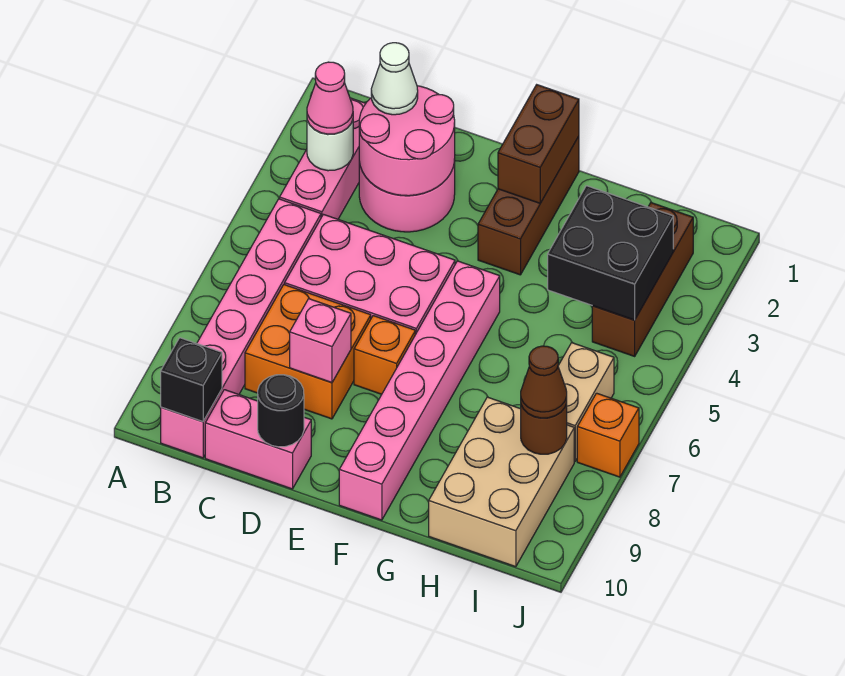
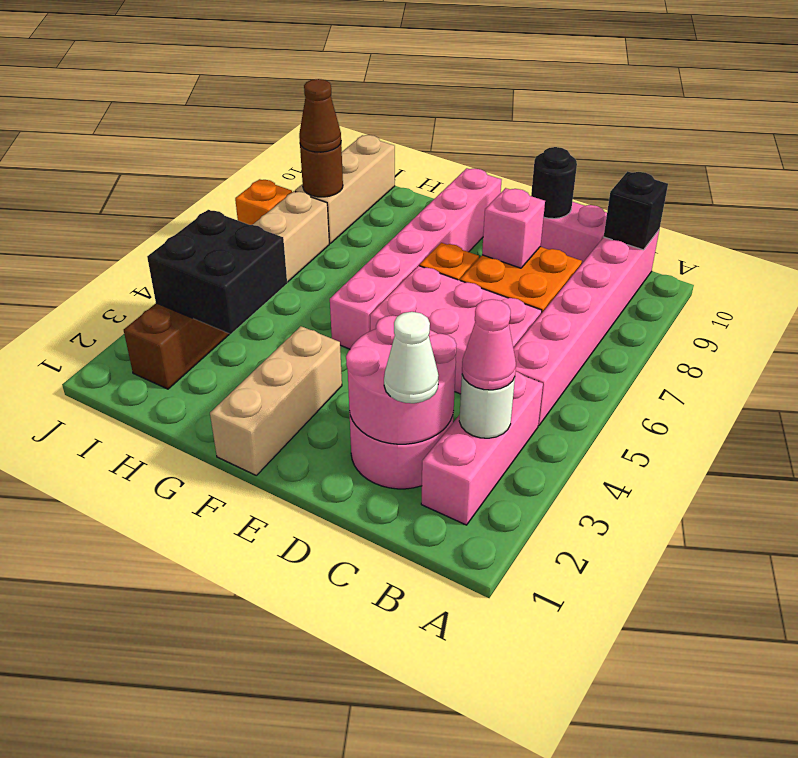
brown brick F1:F3 level 1 -> tan brick F1:F3 level 1
brown brick F1:F2 level 2 -> none
tan brick H8:I10 level 1 -> tan brick I8:I10 level 1

